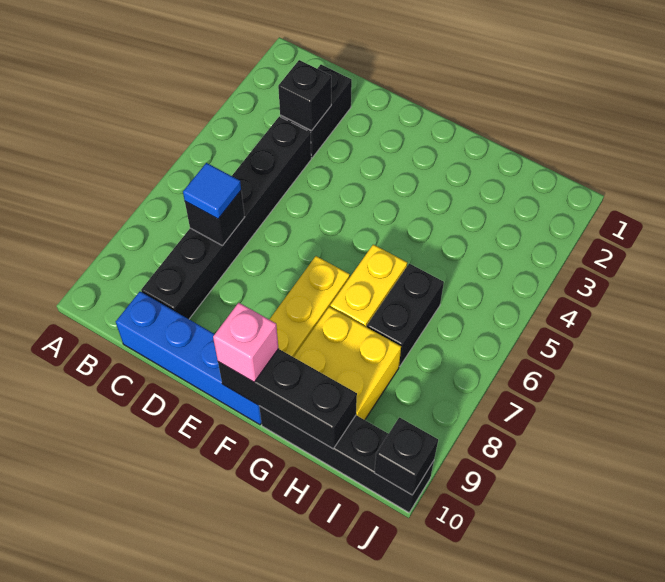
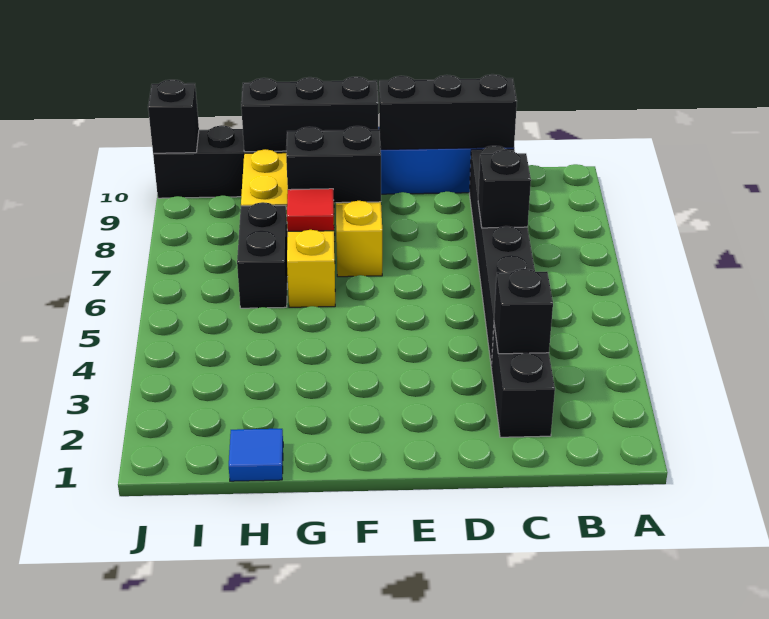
blue tile C7 level 3 -> blue tile H1 level 1
none -> black brick C10:E10 level 2
none -> black brick F8:G8 level 2
pink brick F10 level 3 -> none
none -> red tile G7 level 2

